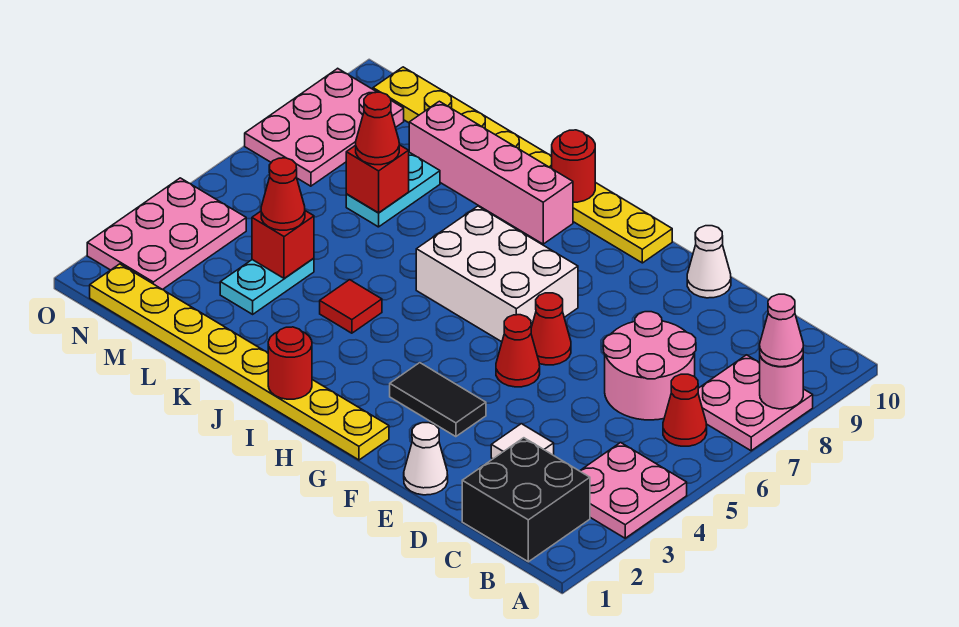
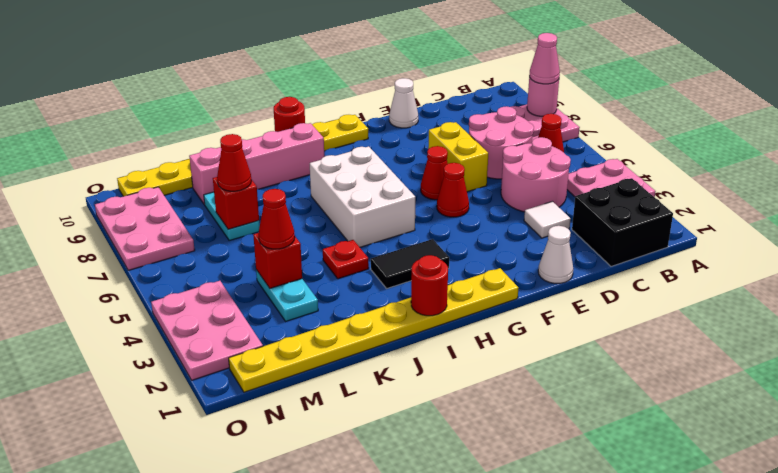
none -> pink round brick C4:D5 level 1
none -> yellow brick E6:E7 level 1
black tile F3:G3 level 1 -> black tile H3:I3 level 1
white brick G6:I7 level 1 -> white brick H5:I7 level 1
red tile J4 level 1 -> red plate J4 level 1

